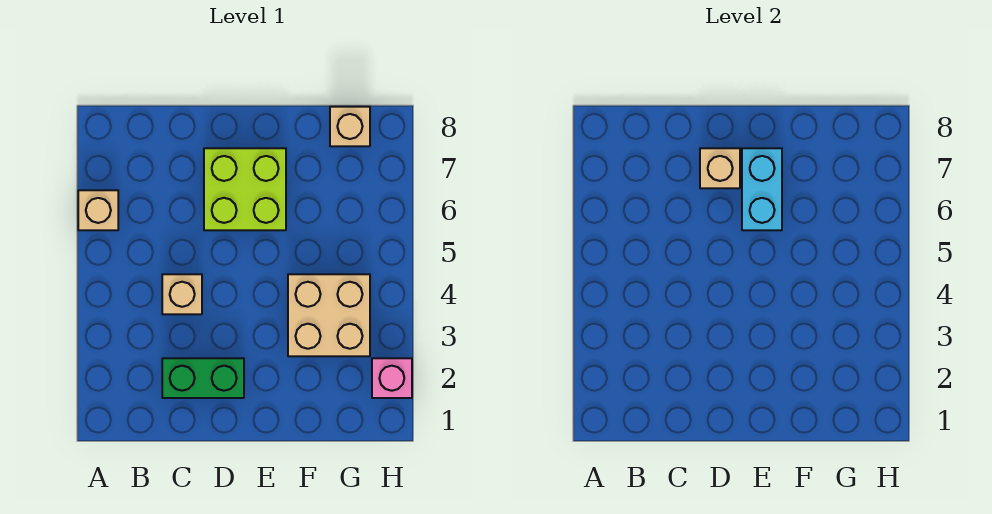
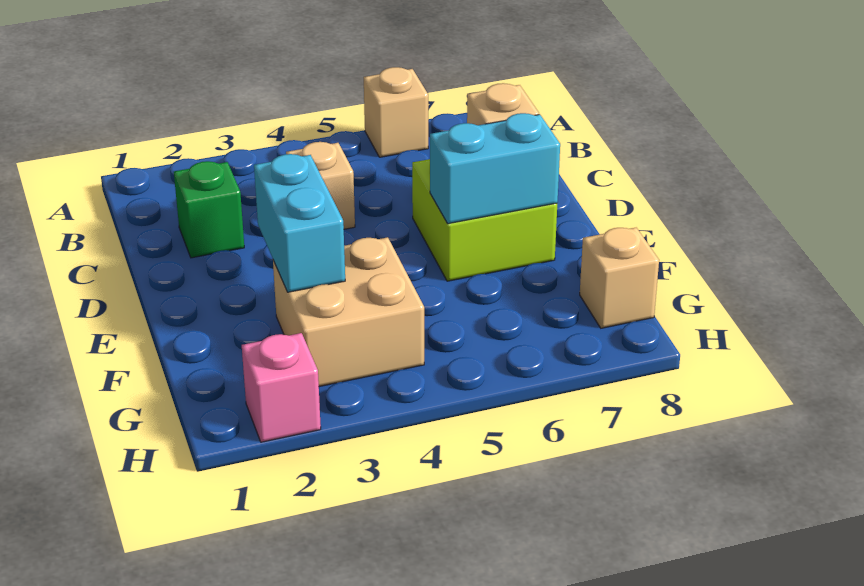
green brick C2:D2 level 1 -> green brick C2 level 1
none -> cyan brick E3:F3 level 2

